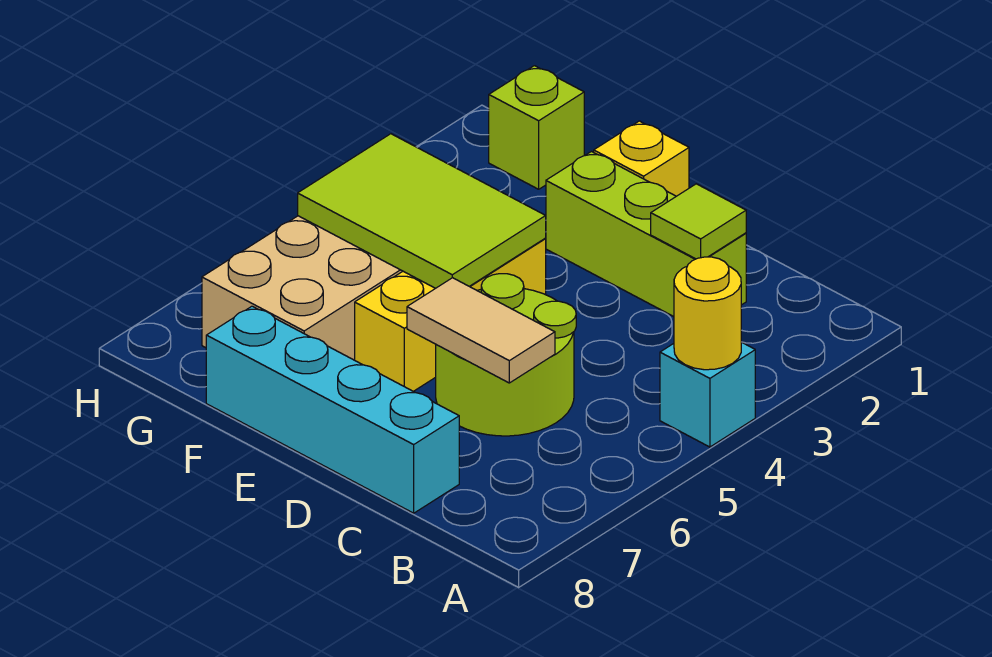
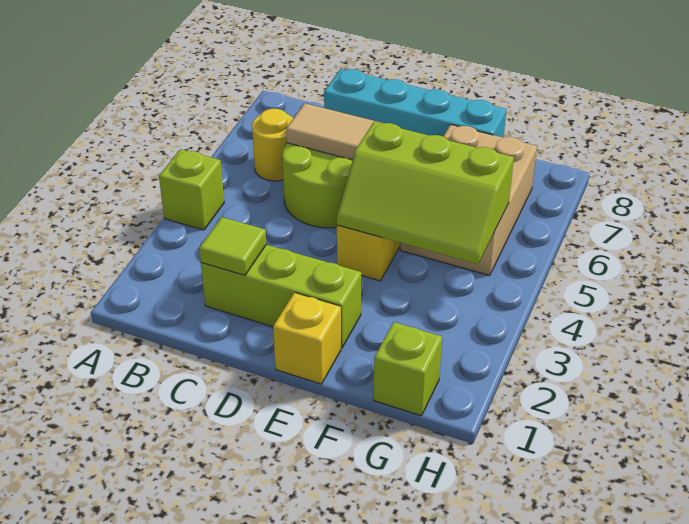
cyan brick A4 level 1 -> lime brick A4 level 1
yellow round brick A4 level 2 -> yellow round brick B6 level 1
lime tile E4:G5 level 2 -> lime slope E4:G5 level 2 top 5

